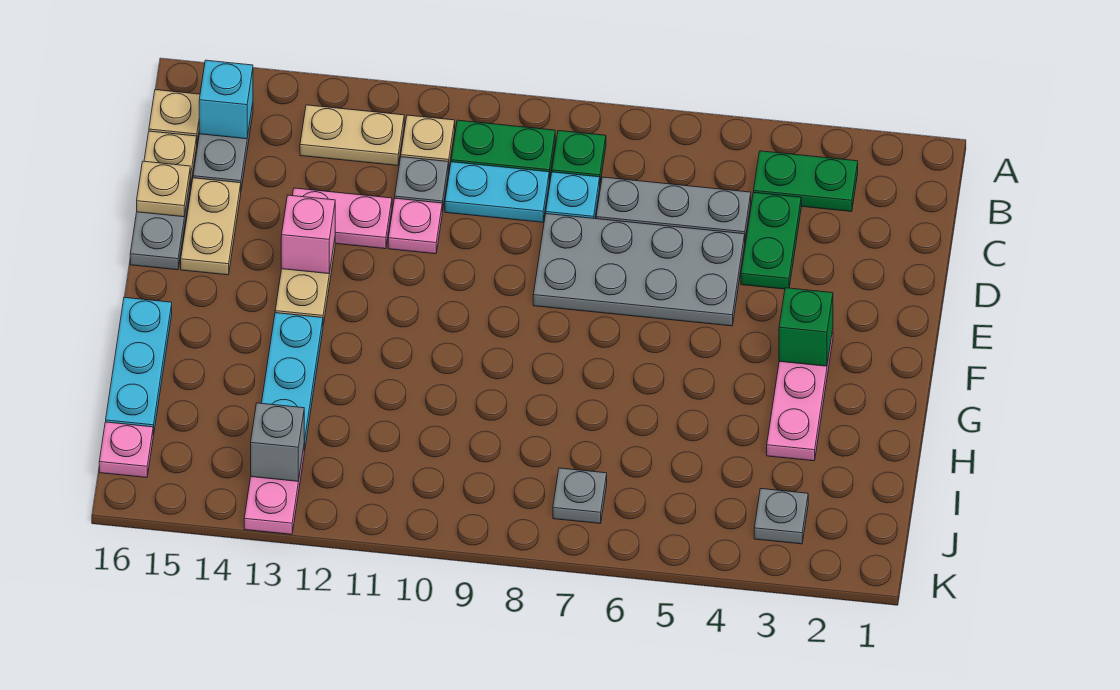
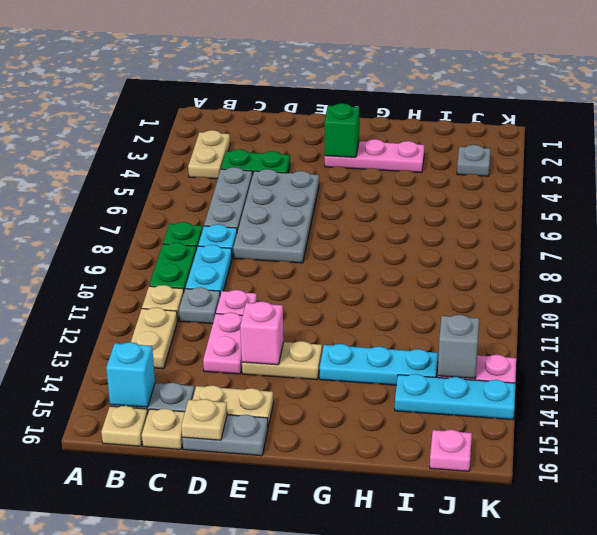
green plate B3:B4 level 1 -> tan plate B3:B4 level 1
cyan plate G16:I16 level 1 -> cyan plate I14:K14 level 1
grey plate J7 level 1 -> none

